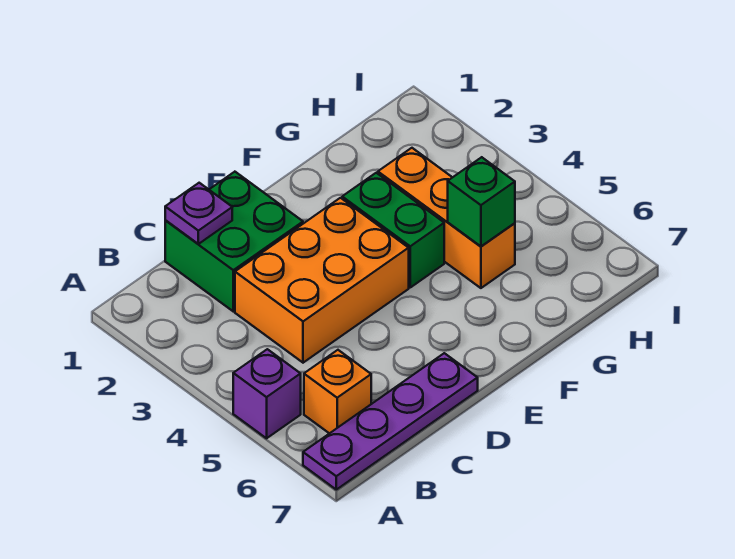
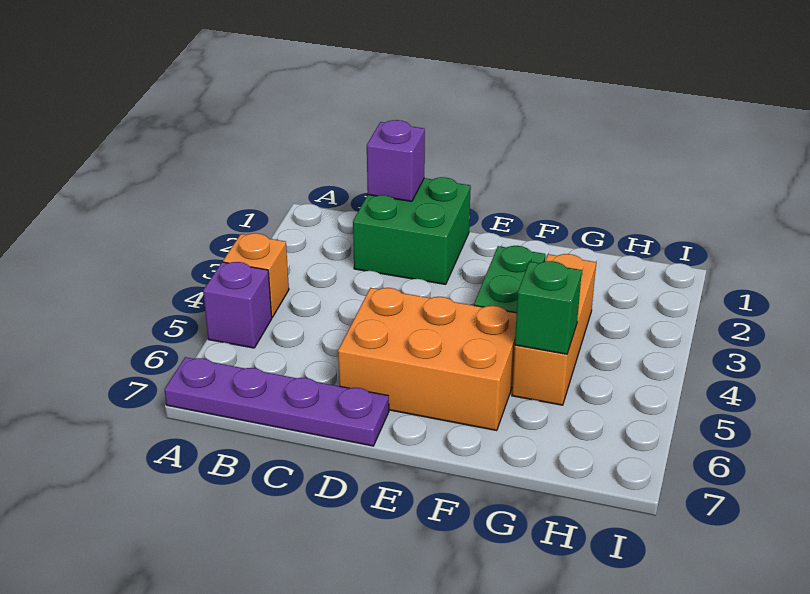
orange brick B6 level 1 -> orange brick A4 level 1
purple plate C1 level 2 -> purple brick C1 level 2
orange brick C3:E4 level 1 -> orange brick D5:F6 level 1

